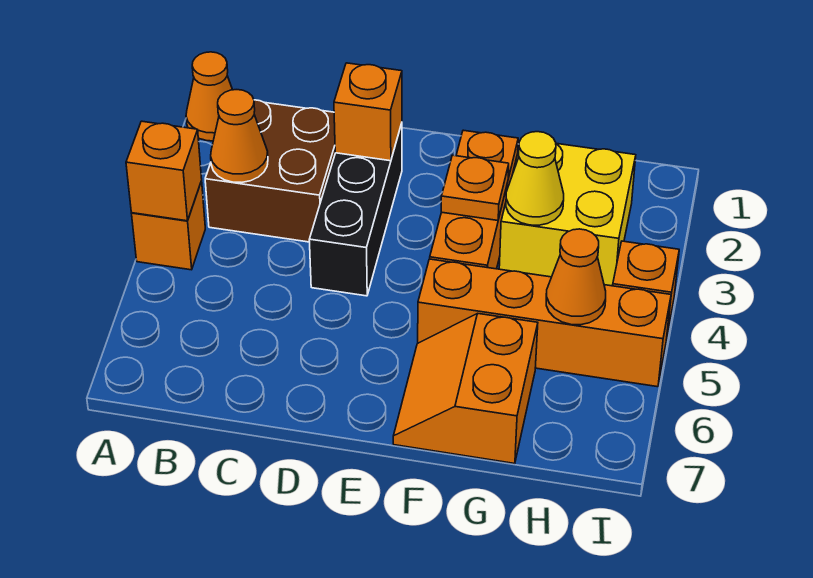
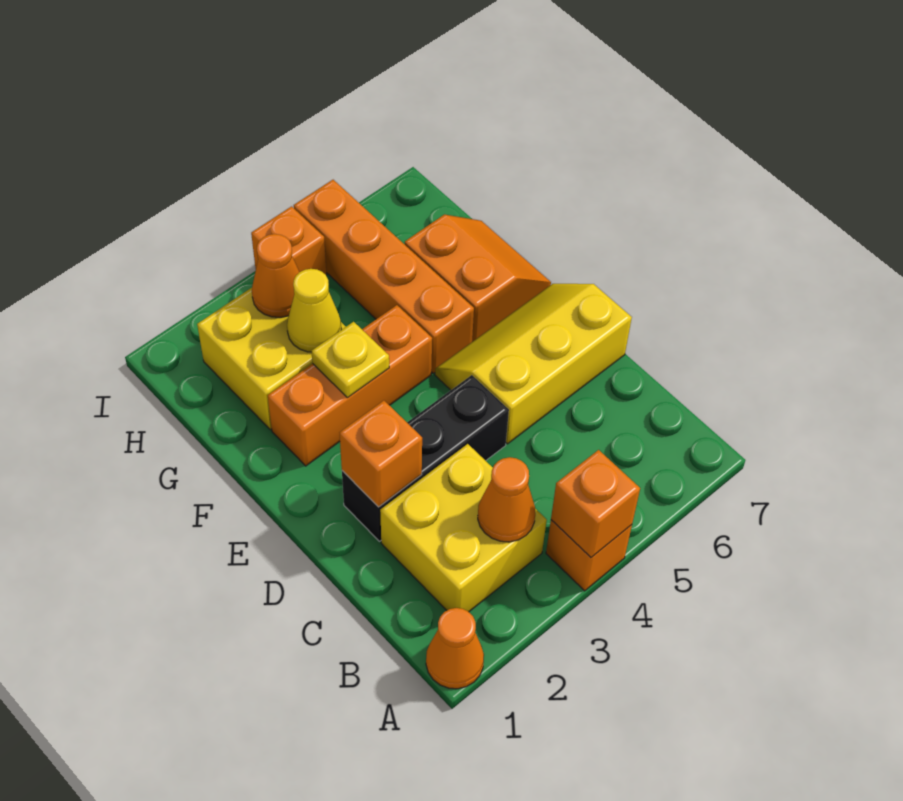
brown brick B2:C3 level 1 -> yellow brick B2:C3 level 1
none -> yellow slope D5:E7 level 1 top D
orange plate F3 level 2 -> yellow plate F3 level 2
orange slope F6:G7 level 1 top G -> orange slope F6:G7 level 1 top 6
orange cone H5 level 2 -> orange cone H3 level 2

